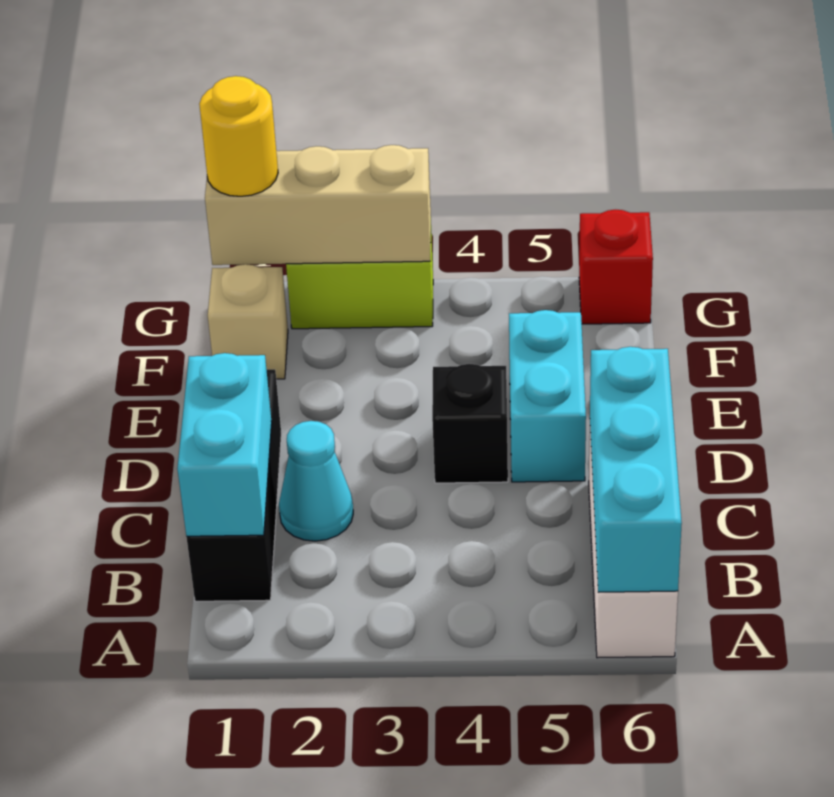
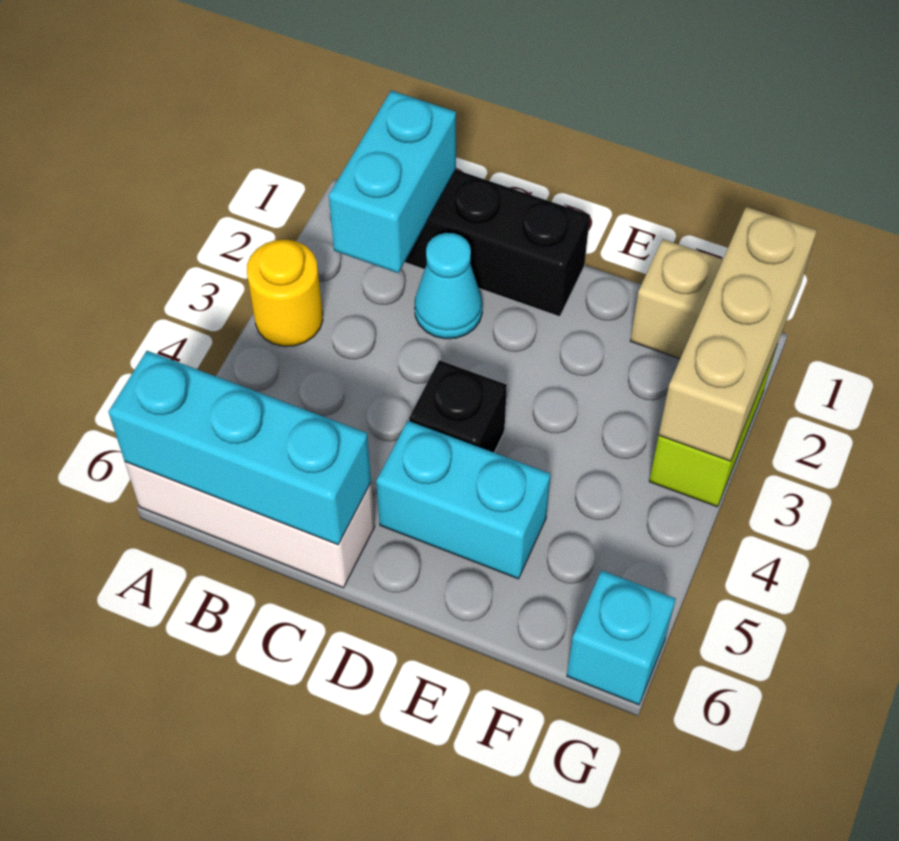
cyan brick B1:C1 level 2 -> cyan brick B1:B2 level 2
yellow round brick G1 level 3 -> yellow round brick A3 level 1
red brick G6 level 1 -> cyan brick G6 level 1

